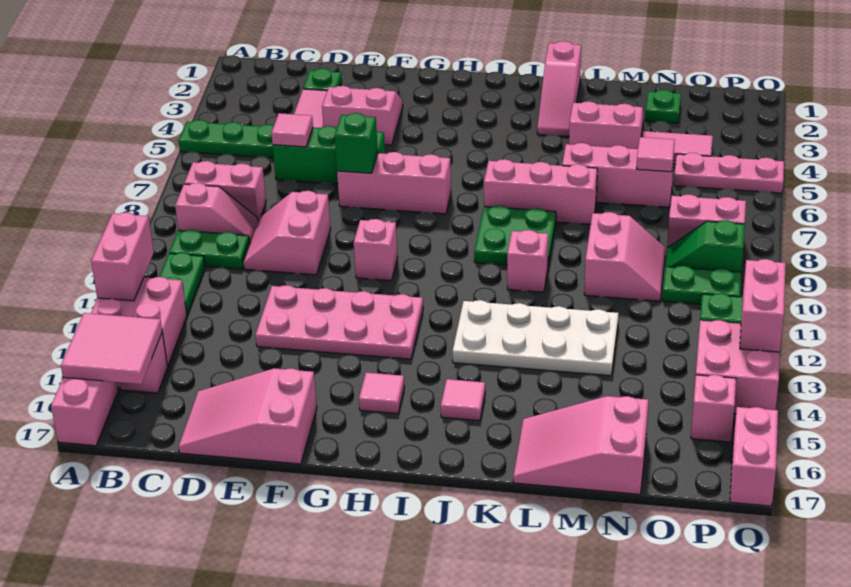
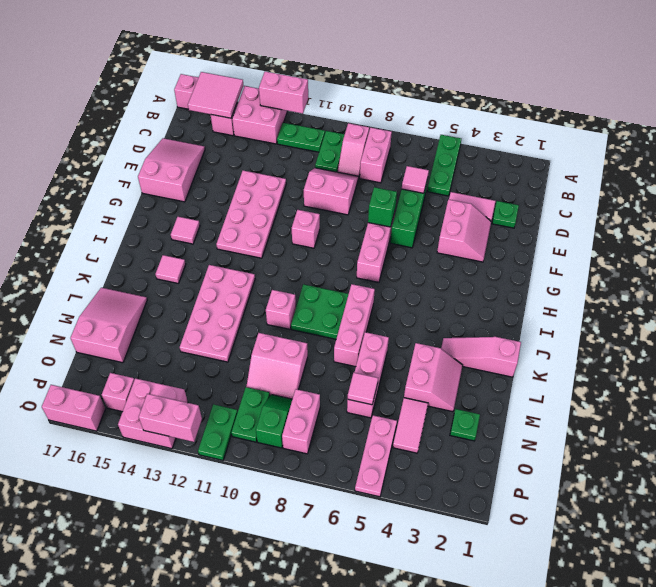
white plate J12:M13 level 1 -> pink plate J12:M13 level 1

